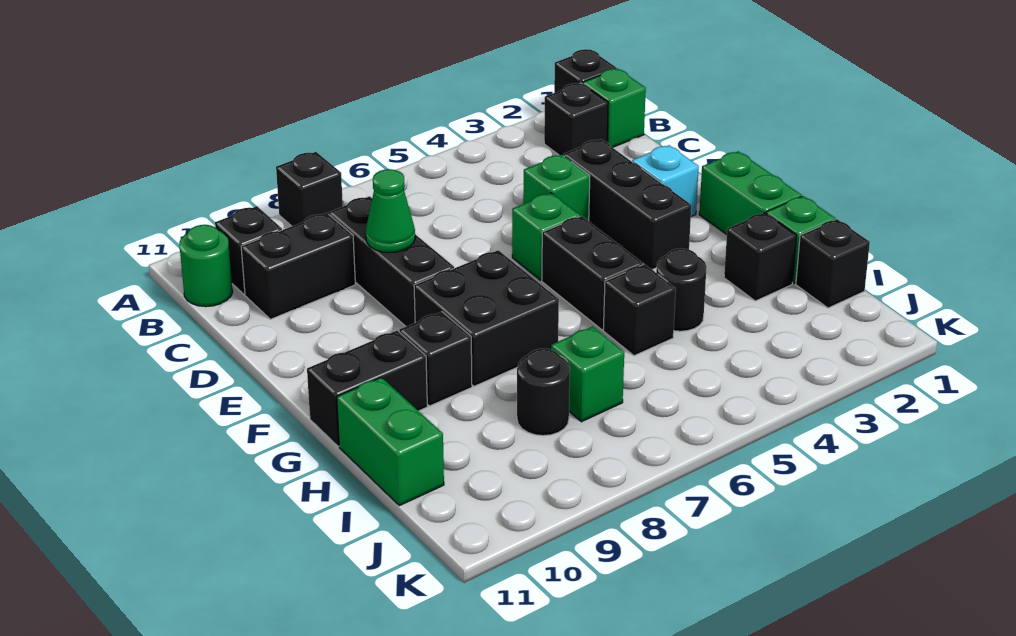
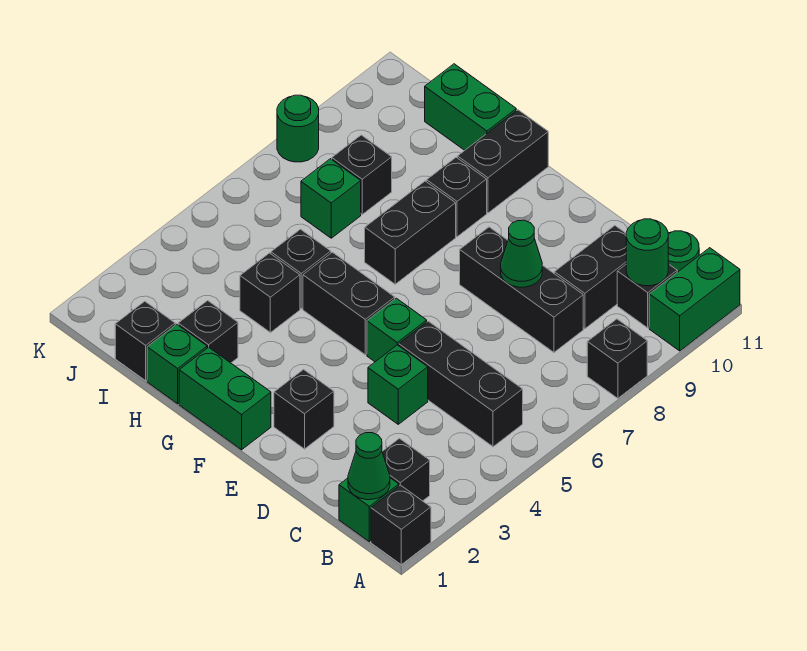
none -> green brick A10:A11 level 1
none -> green cone B1 level 2
none -> green round brick B10 level 2
black brick D3:F3 level 1 -> black brick B5:D5 level 1
cyan brick E2 level 1 -> black brick E2 level 1
black brick F7:G8 level 1 -> black brick G7:G8 level 1
black round brick H4 level 1 -> black brick H4 level 1
black round brick I8 level 1 -> black brick I8 level 1
none -> green round brick K8 level 1

